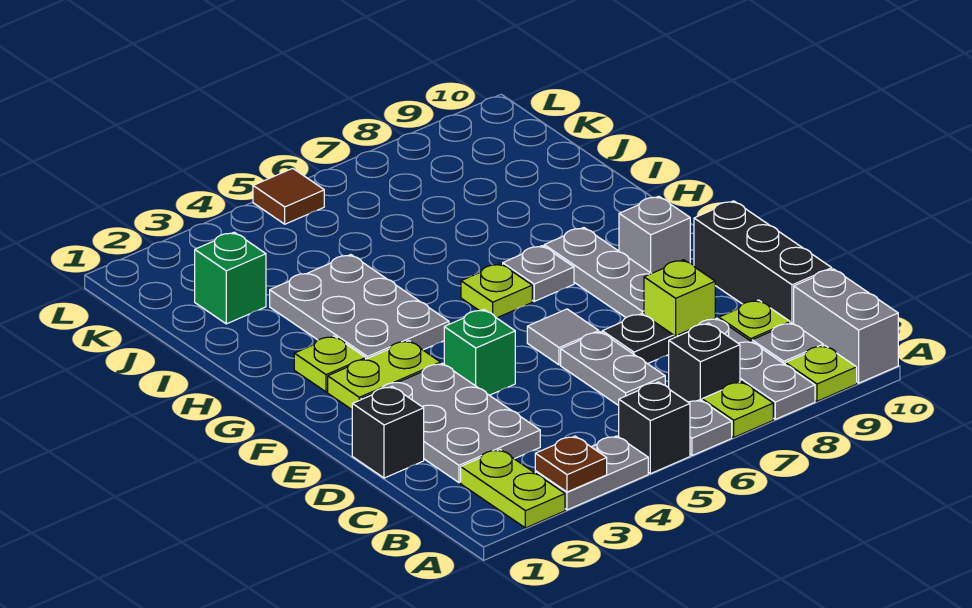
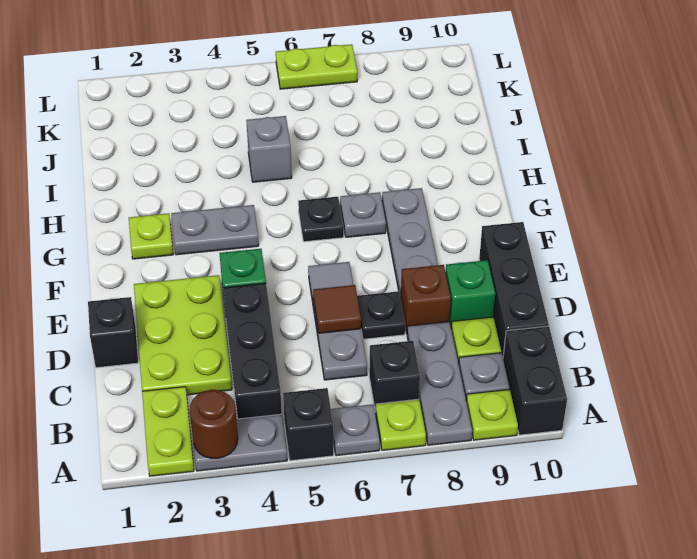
brown plate A3 level 2 -> brown round brick A3 level 2
grey brick A10:B10 level 1 -> black brick A10:B10 level 1
none -> black brick B4:D4 level 1
grey plate C2:E3 level 1 -> lime plate C2:E3 level 1
lime brick D8 level 1 -> brown brick D8 level 1
lime plate F2:F3 level 1 -> lime plate L6:L7 level 1
grey brick F9 level 1 -> grey brick I5 level 1
grey plate G3:I4 level 1 -> grey plate G3:G4 level 1
lime plate G6 level 1 -> black plate G6 level 1
green brick J2 level 1 -> green brick D9 level 1
brown tile L5 level 1 -> brown tile D6 level 2

